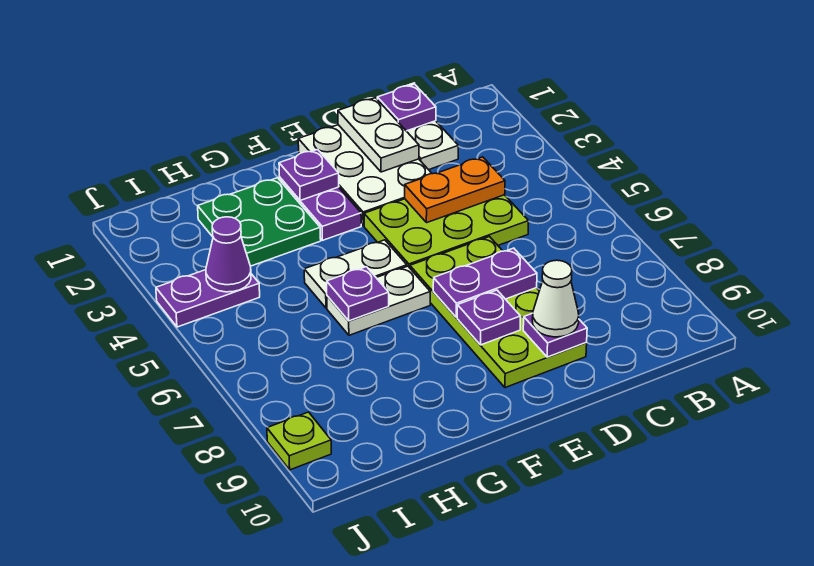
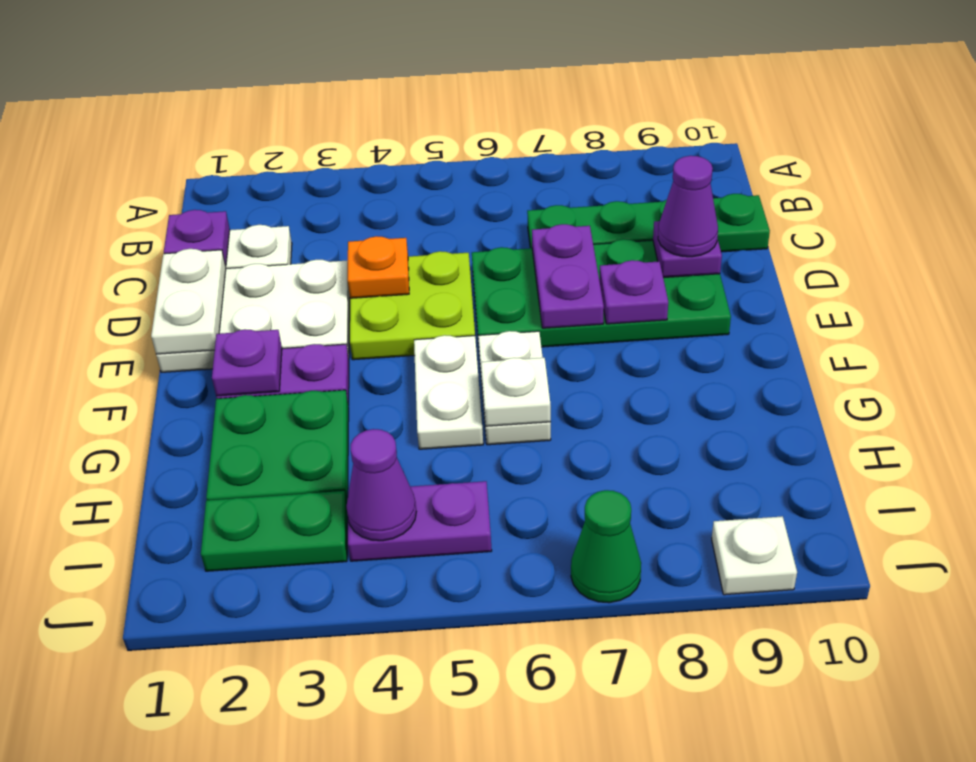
lime plate C4:E5 level 1 -> lime plate D4:E5 level 1
orange plate C4:D4 level 2 -> orange plate D4 level 2
none -> green plate C7:C10 level 1
white plate D1:D2 level 2 -> white plate D1:E1 level 2
lime plate D6:E9 level 1 -> green plate D6:E9 level 1
white cone D9 level 3 -> purple cone D9 level 3
purple plate G6 level 2 -> white plate G6 level 2
none -> green plate I2:I3 level 1
purple plate I4:J4 level 1 -> purple plate I4:I5 level 1
none -> green cone J7 level 1
lime plate J9 level 1 -> white plate J9 level 1

